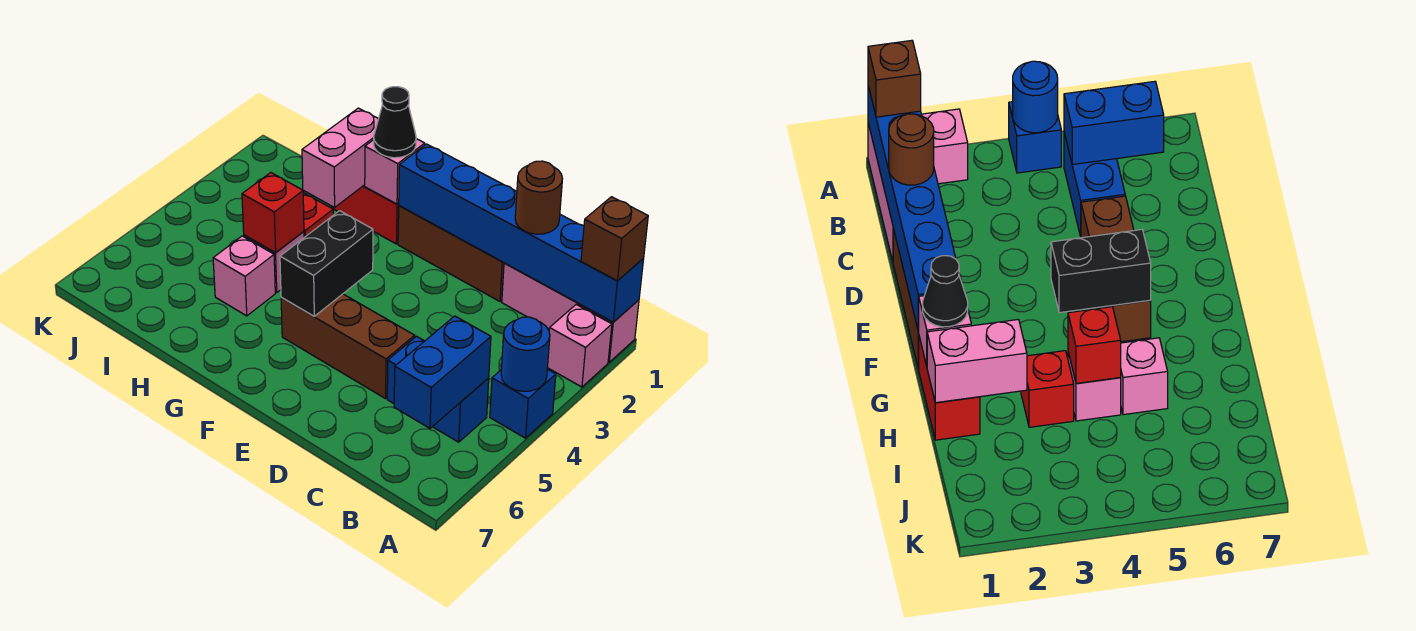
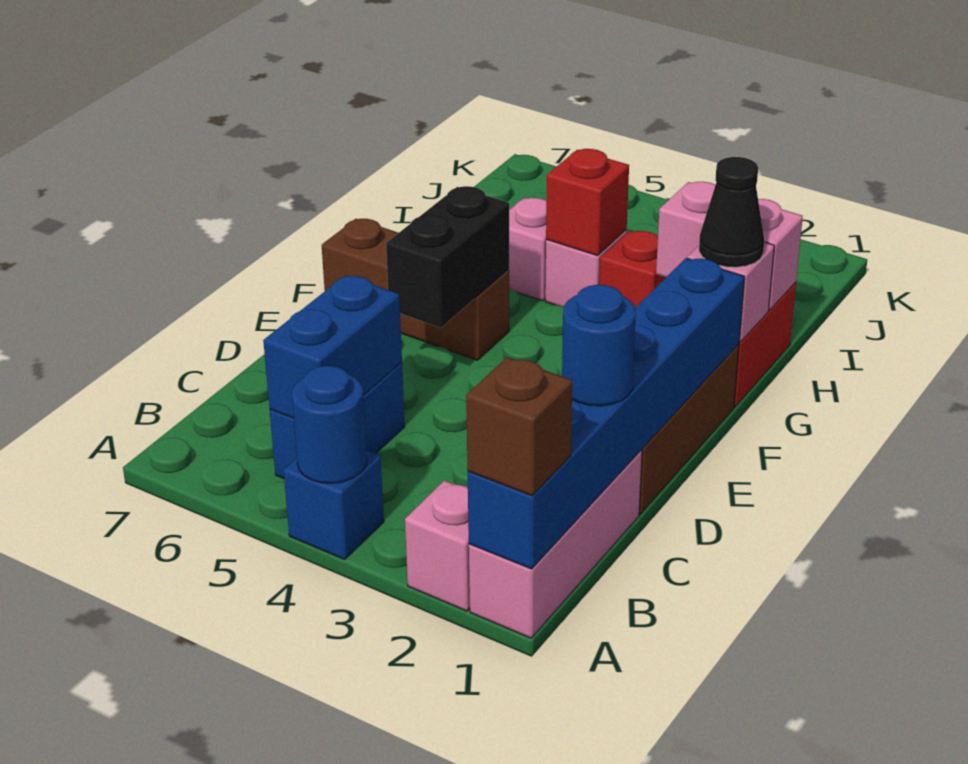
blue brick B5:B6 level 2 -> blue brick B5:C5 level 2
brown round brick C1 level 3 -> blue round brick C1 level 3
brown brick D5:F5 level 1 -> brown brick F5:F7 level 1
black brick F4:F5 level 2 -> black brick E5:F5 level 2

